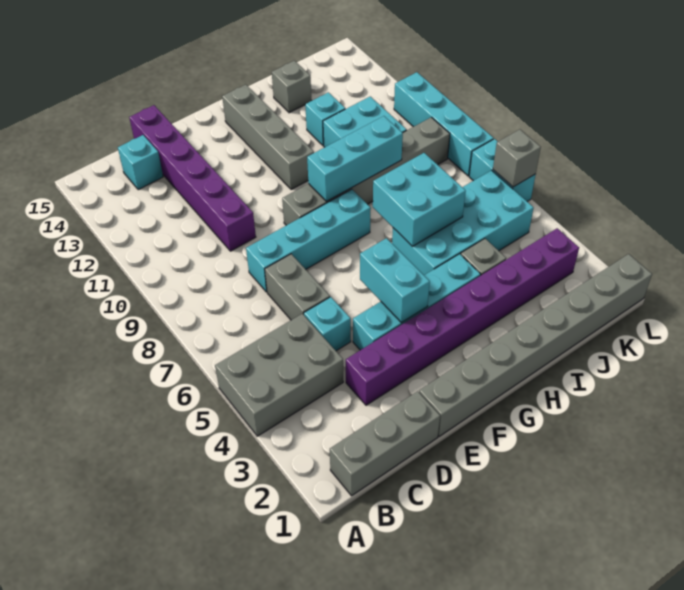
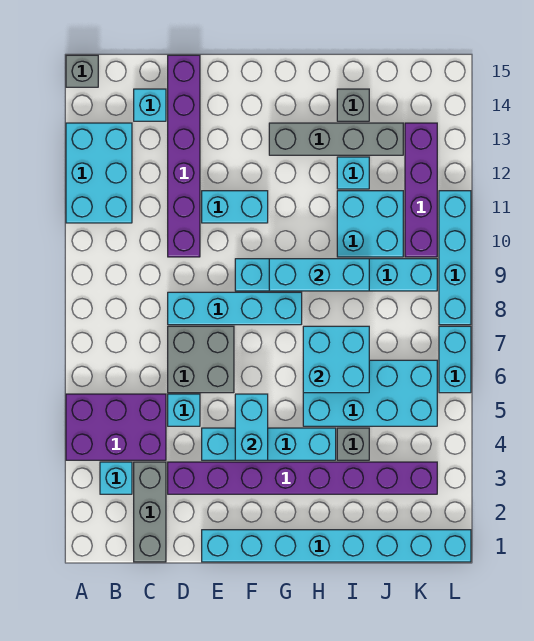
grey brick A4:C5 level 1 -> purple brick A4:C5 level 1
none -> cyan brick A11:B13 level 1
grey brick B1:D1 level 1 -> grey brick C1:C3 level 1
none -> cyan brick B3 level 1
grey brick D6:D7 level 1 -> grey brick D6:E7 level 1
grey brick E1:L1 level 1 -> cyan brick E1:L1 level 1
none -> cyan brick E11:F11 level 1
grey brick F9:K9 level 1 -> cyan brick F9:K9 level 1
grey brick G11:G14 level 1 -> grey brick G13:J13 level 1
none -> purple brick K10:K13 level 1
grey brick L6 level 2 -> grey brick A15 level 1

